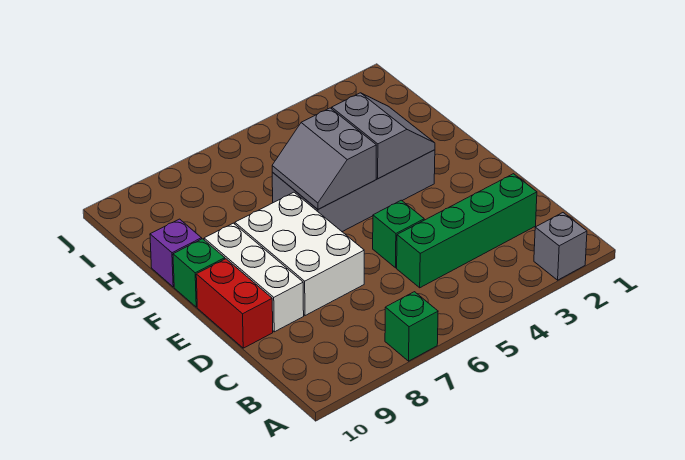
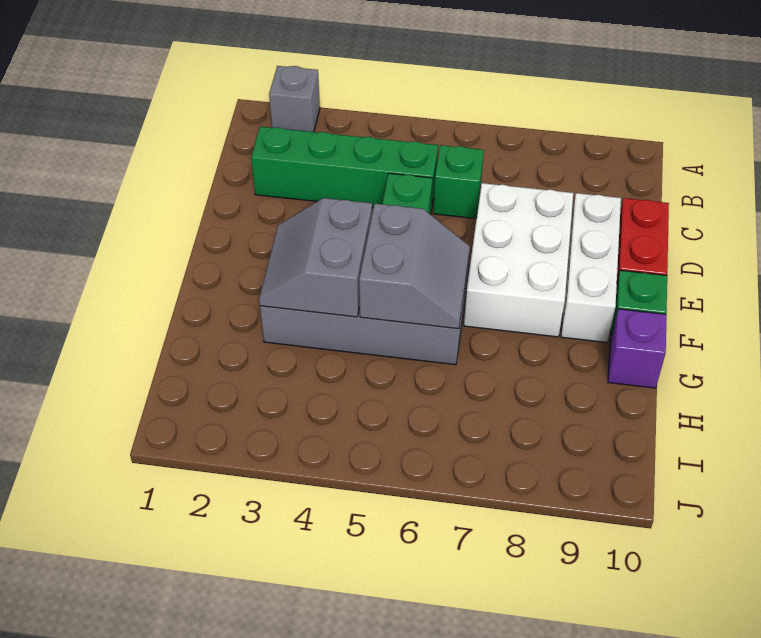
green brick A7 level 1 -> green brick C6 level 1

